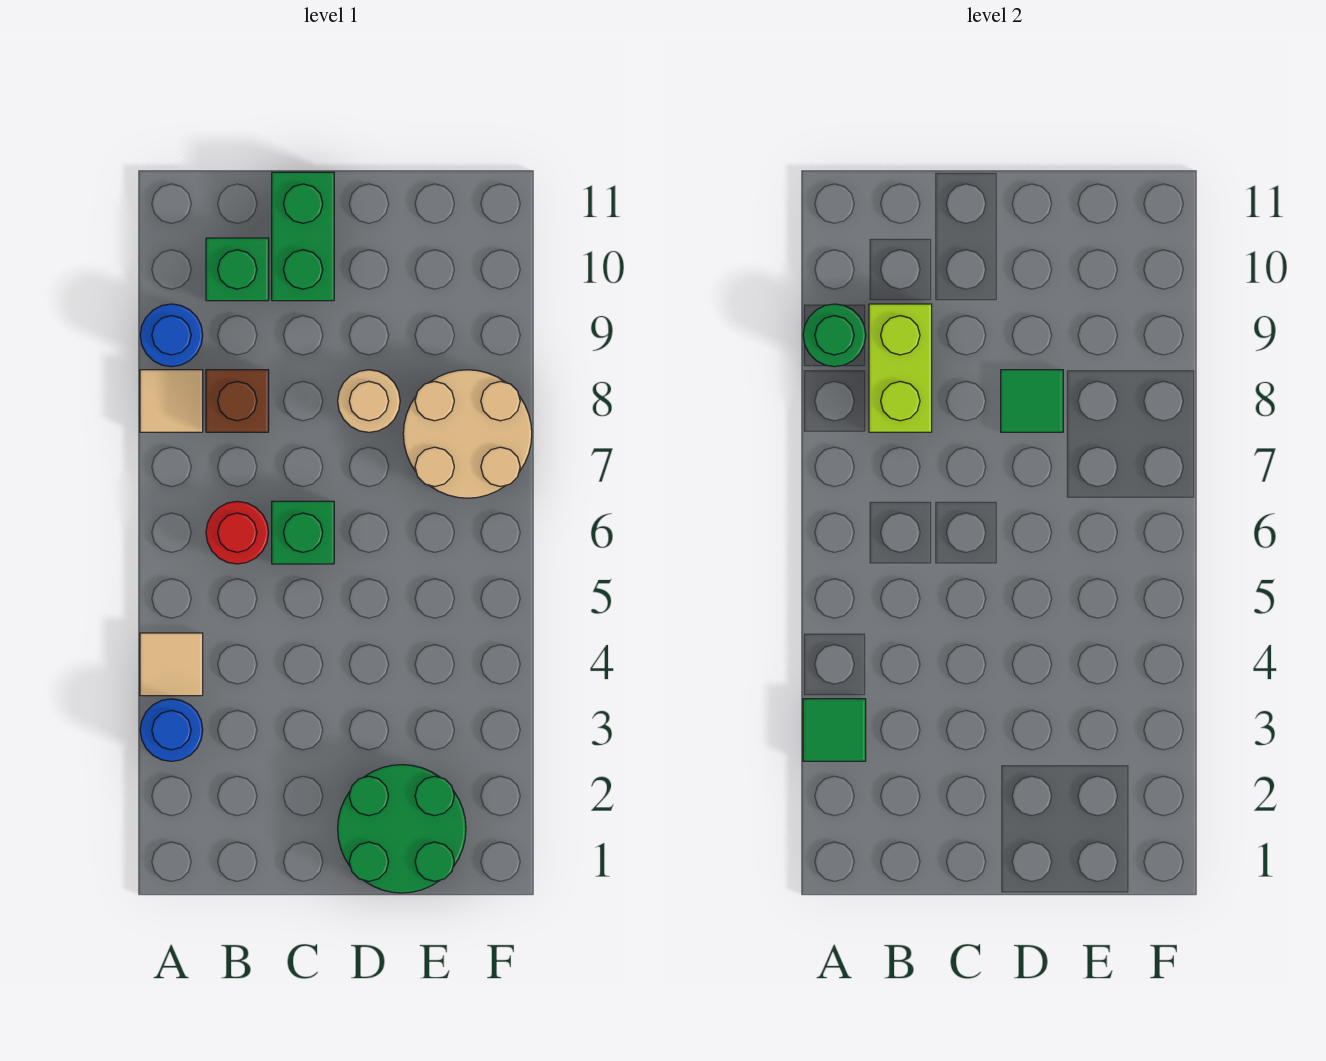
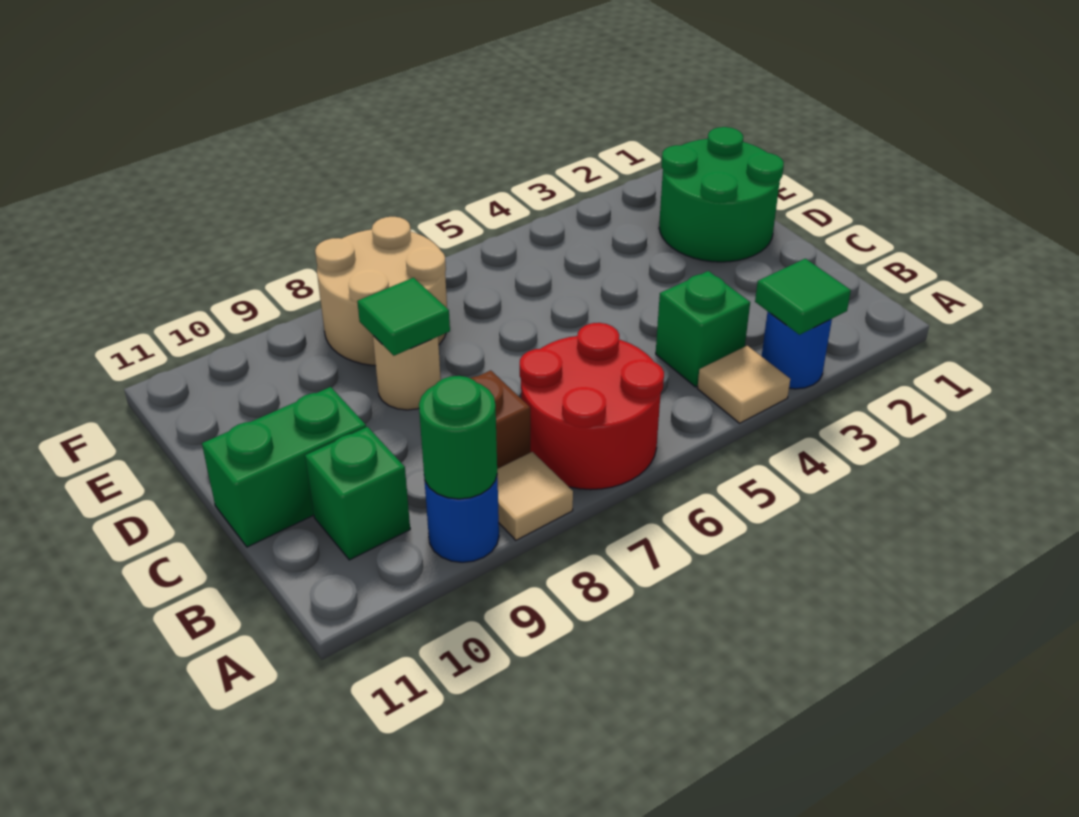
red round brick B6 level 1 -> red round brick A6:B7 level 1
lime brick B8:B9 level 2 -> none
green brick C6 level 1 -> green brick B4 level 1

